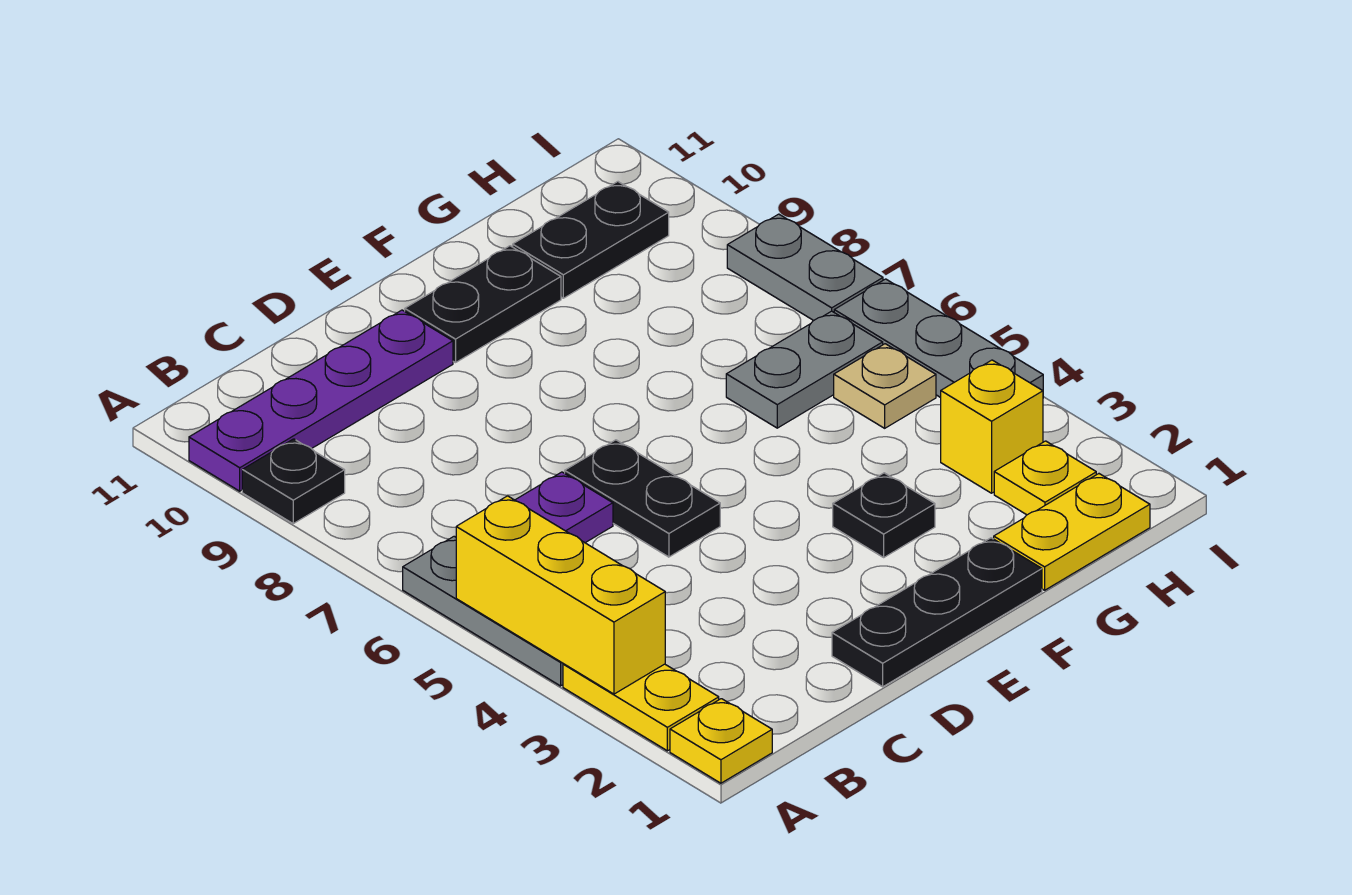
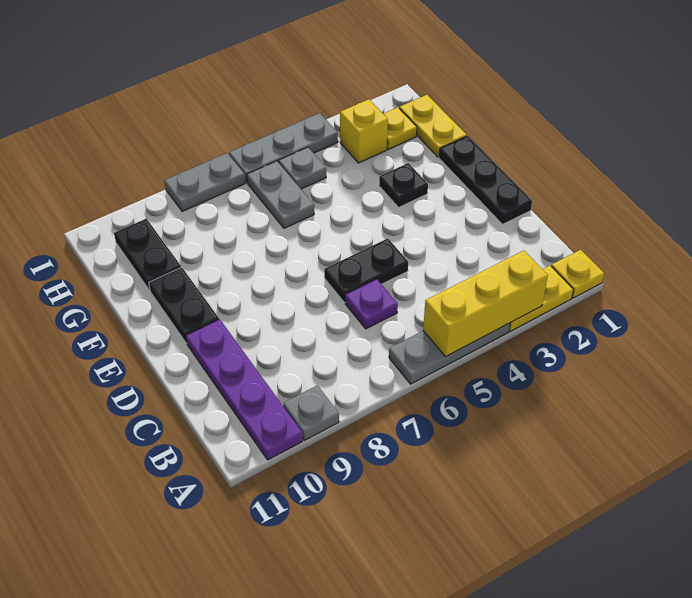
black plate A9 level 1 -> grey plate A9 level 1
tan plate H5 level 1 -> grey plate H5 level 1

